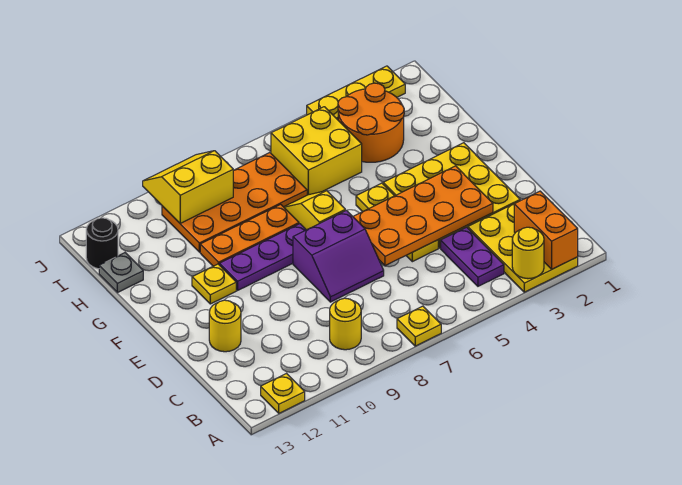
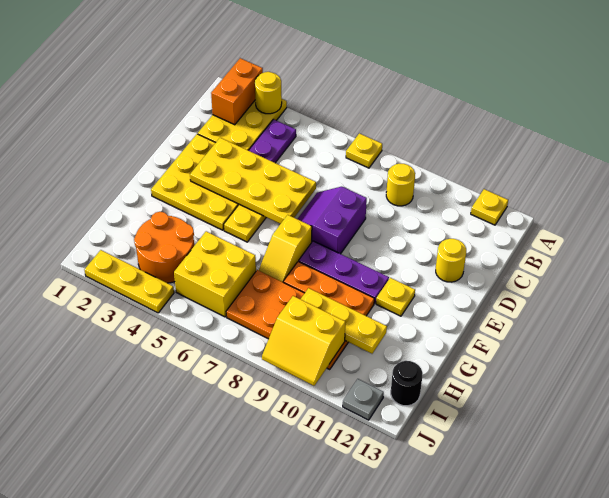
orange plate D3:E6 level 2 -> yellow plate D3:E6 level 2
purple slope D7:E8 level 1 top E -> purple slope D7:E8 level 1 top 8
none -> yellow plate H9:H11 level 2
grey plate H13 level 1 -> grey plate J12 level 1

